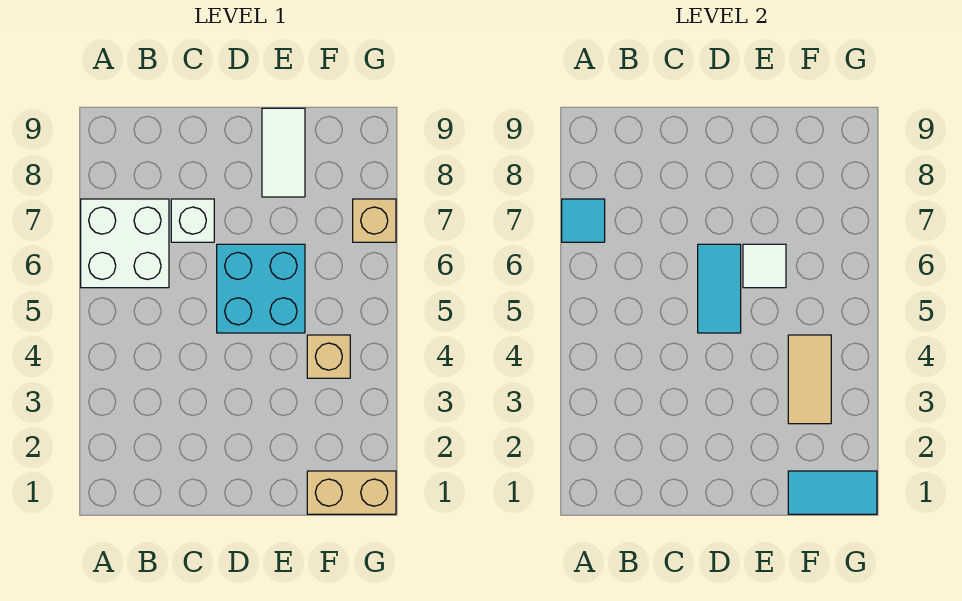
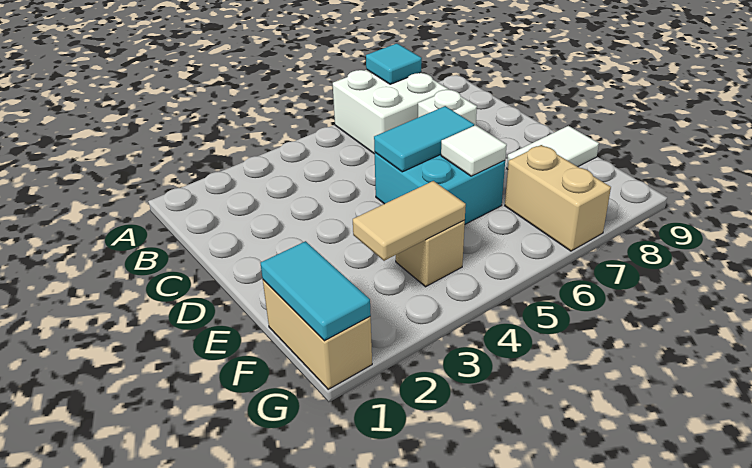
tan brick G7 level 1 -> tan brick F7:G7 level 1

